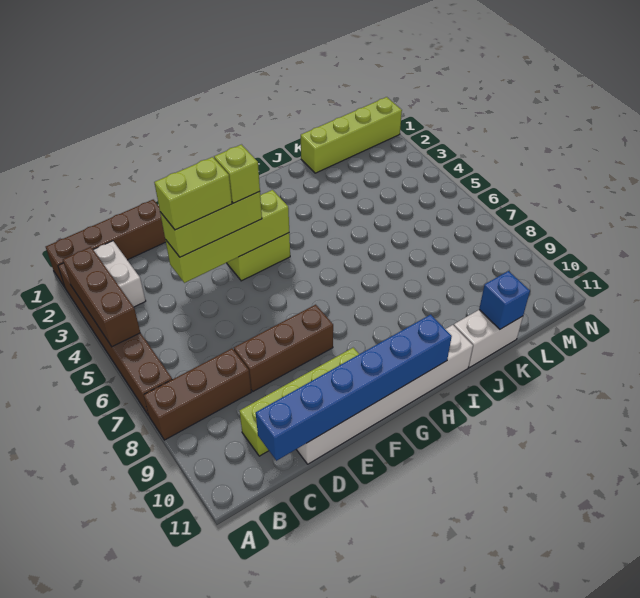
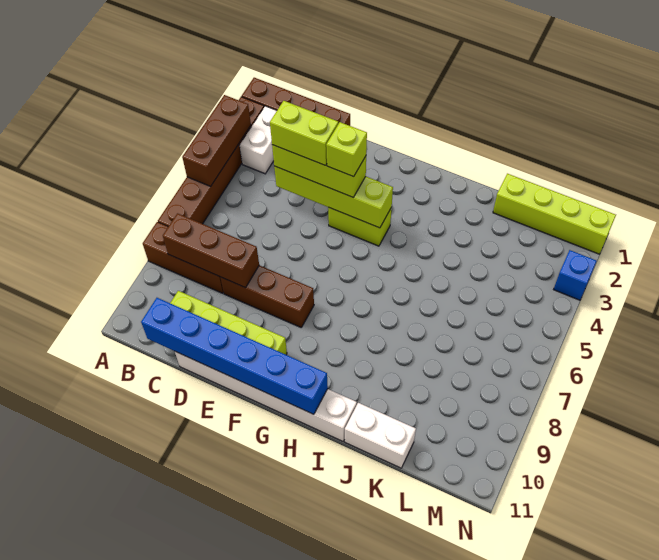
none -> brown brick B8:D8 level 2
blue brick K11 level 2 -> blue brick N3 level 1

